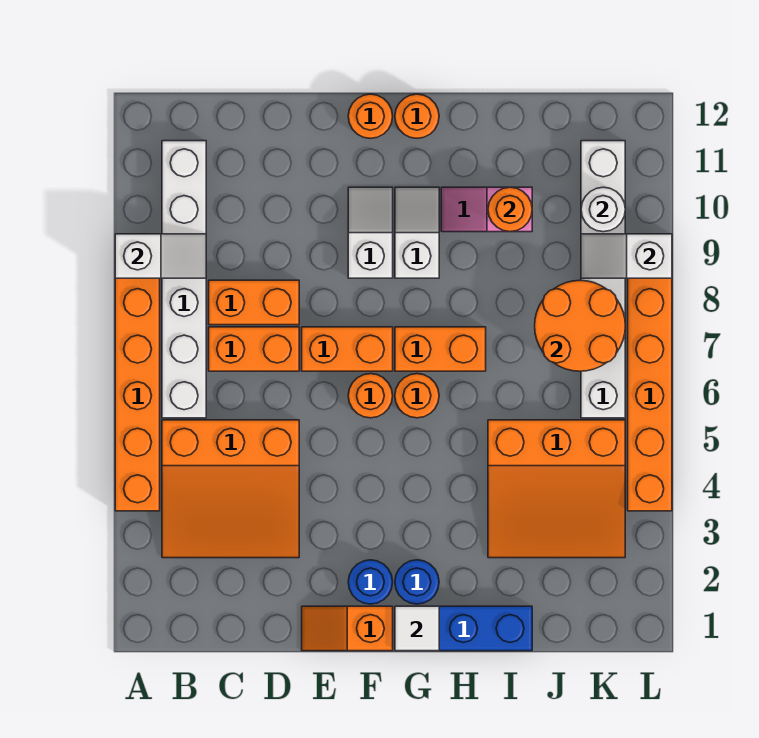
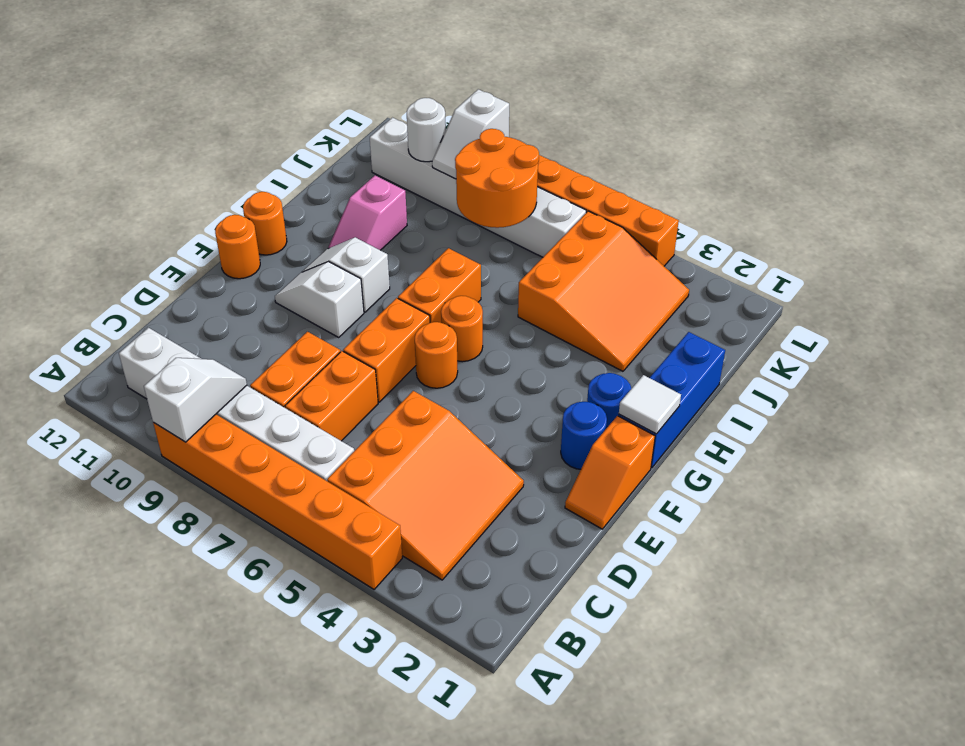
orange round brick I10 level 2 -> none

